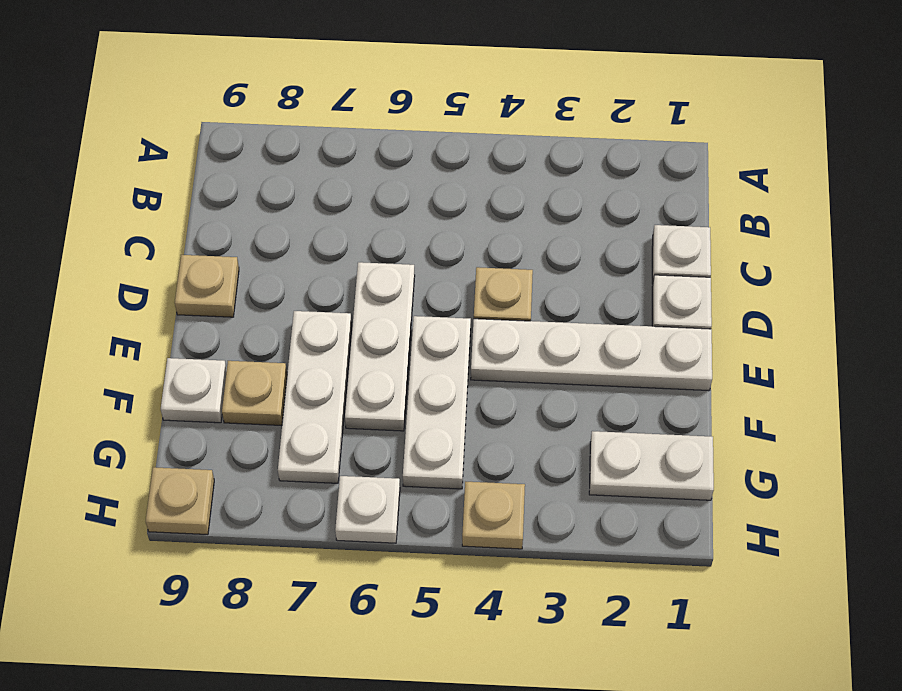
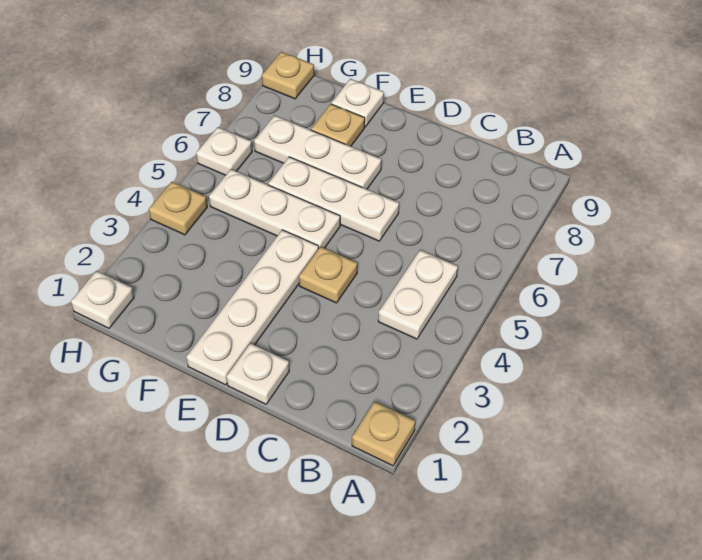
white plate C1 level 1 -> white plate H1 level 1
tan plate D9 level 1 -> tan plate A1 level 1
white plate G1:G2 level 1 -> white plate B4:B5 level 1

